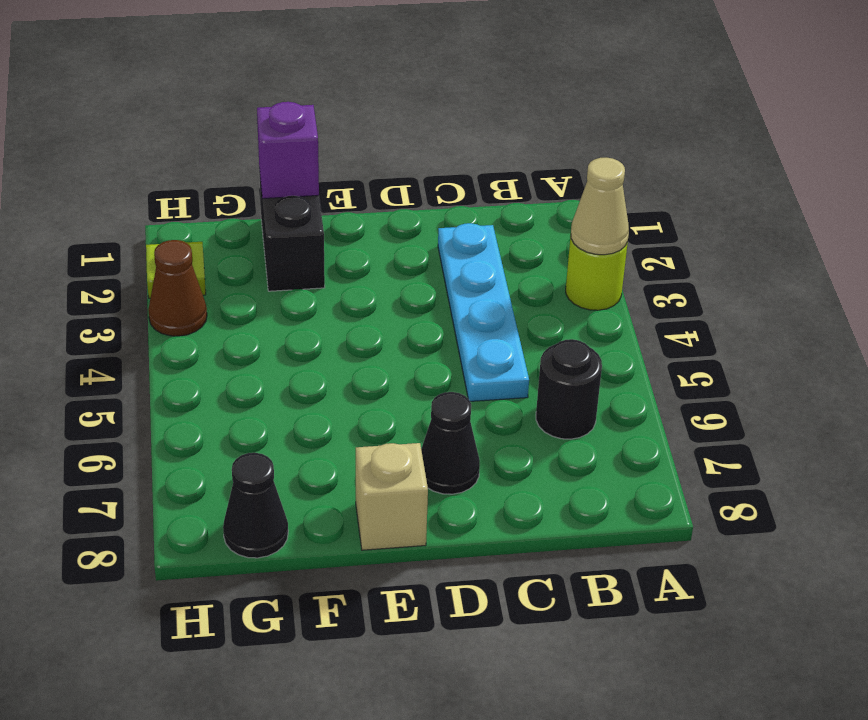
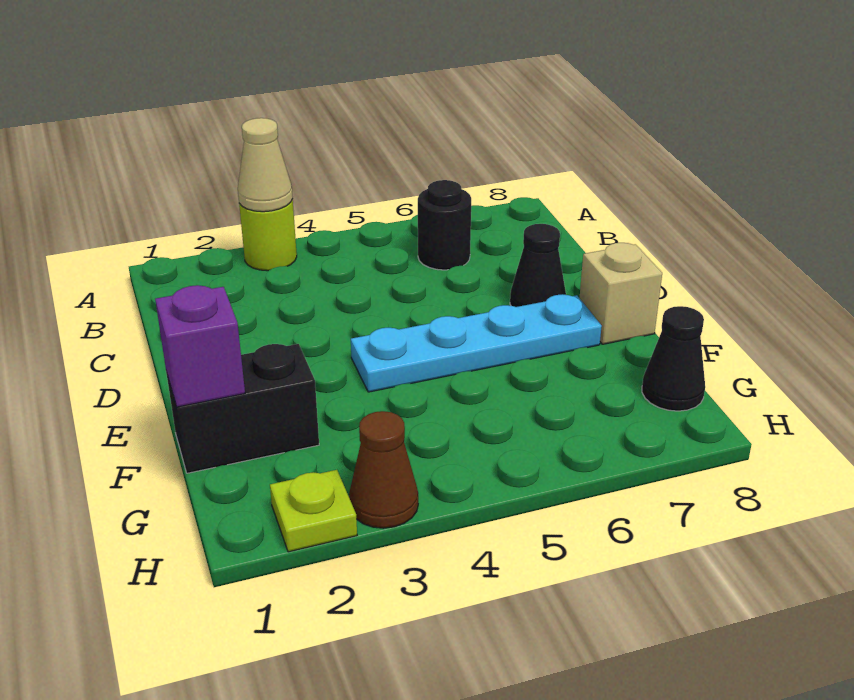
cyan plate C2:C5 level 1 -> cyan plate E4:E7 level 1

